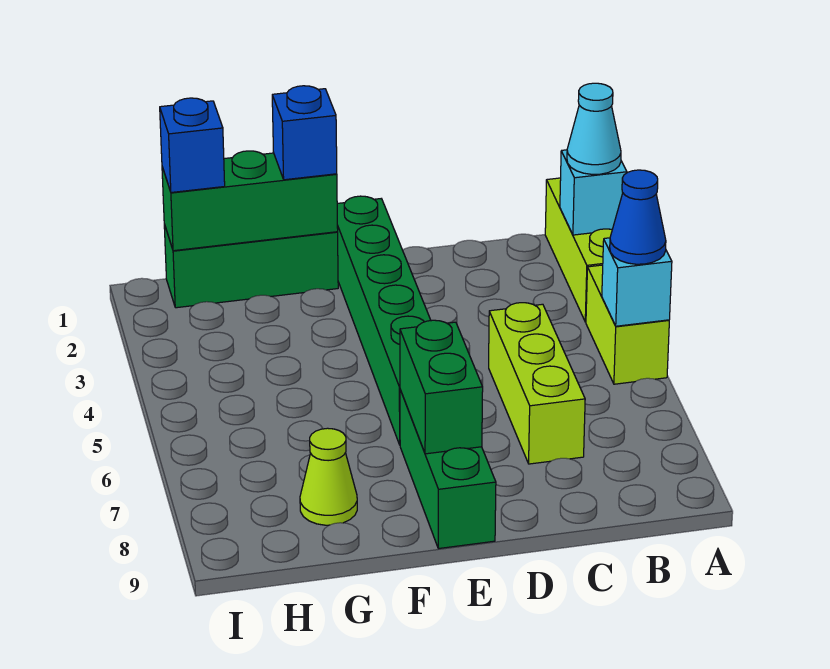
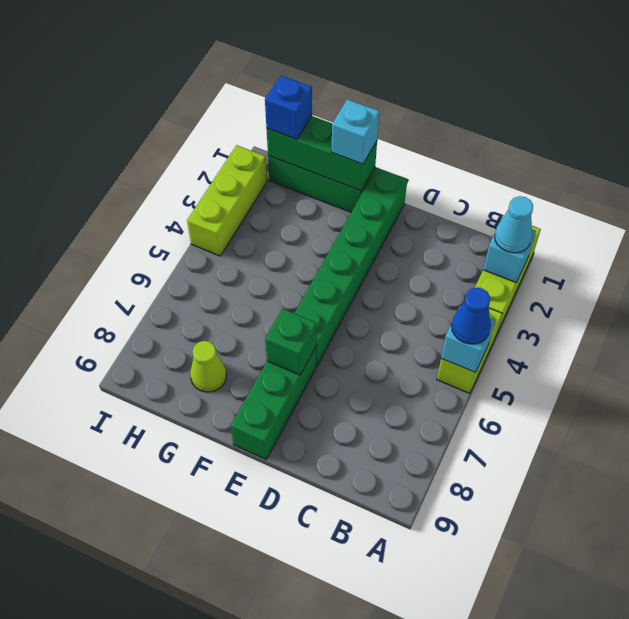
lime brick C5:C7 level 1 -> lime brick I2:I4 level 1
green brick E7:E8 level 2 -> green brick E7 level 2
blue brick F1 level 3 -> cyan brick F1 level 3

